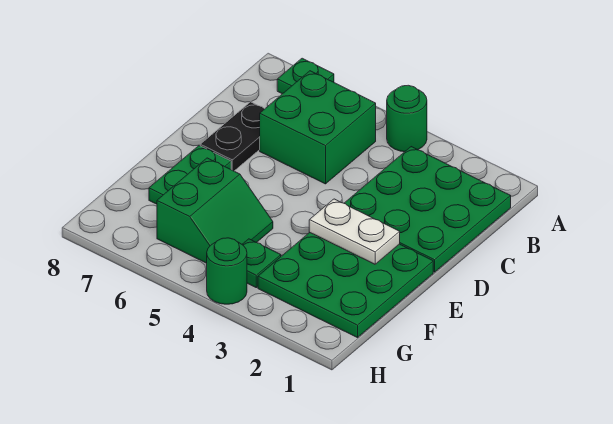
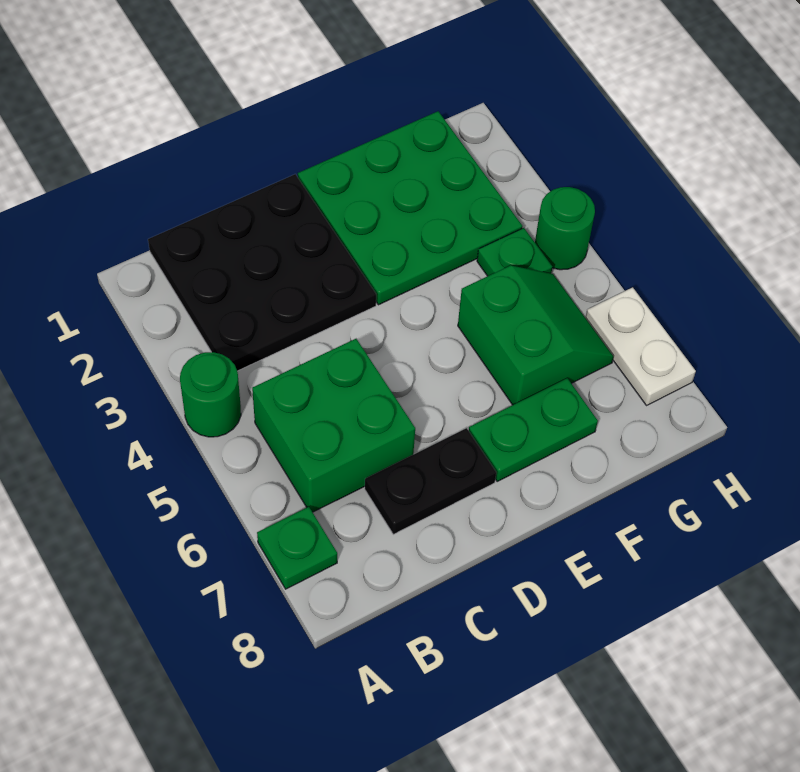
green plate B1:D3 level 1 -> black plate B1:D3 level 1
white plate E2:E3 level 2 -> white plate H6:H7 level 1
green slope F5:G6 level 1 top 6 -> green slope F5:G6 level 1 top F

